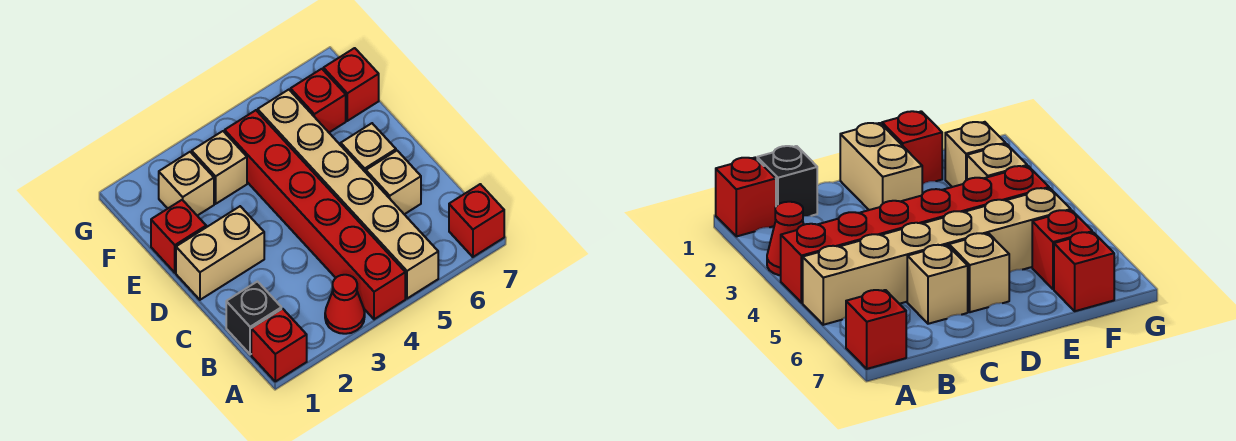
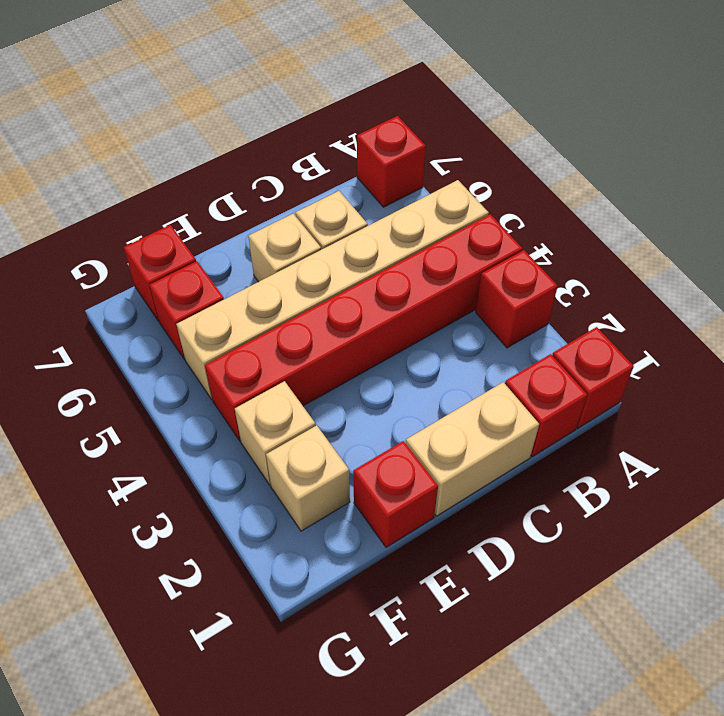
red cone A3 level 1 -> red brick A3 level 1
black brick B1 level 1 -> red brick B1 level 1
tan brick D1:D2 level 1 -> tan brick C1:D1 level 1

